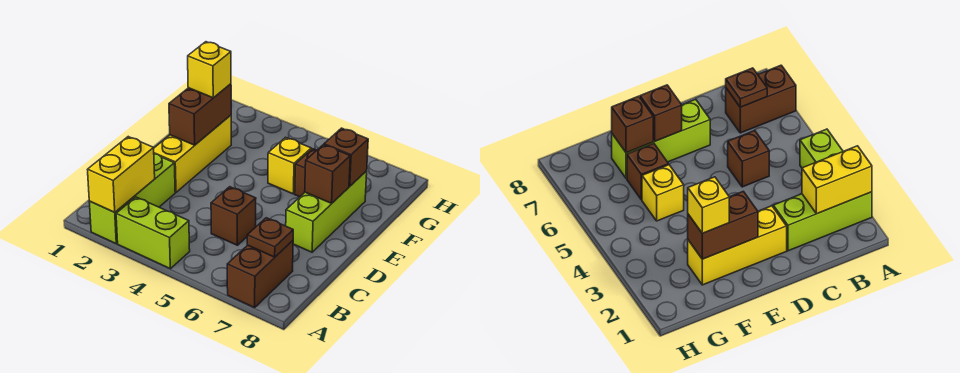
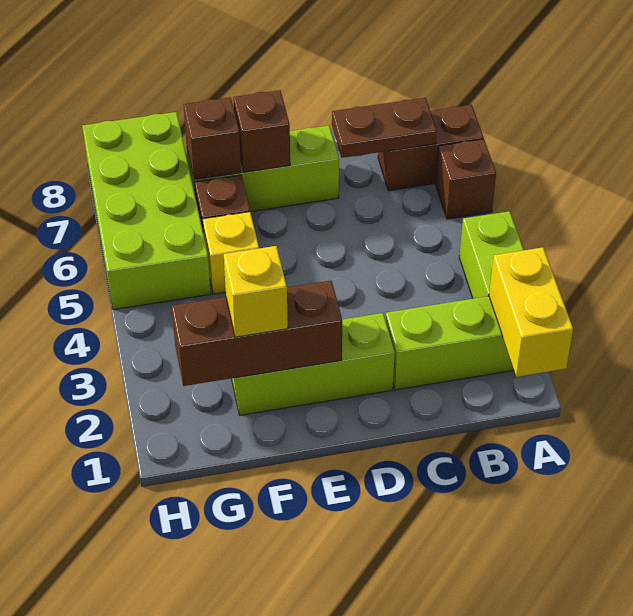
yellow brick A2:B2 level 2 -> yellow brick A1:A2 level 2
brown plate B7 level 2 -> brown plate B7:C7 level 2
brown brick C5 level 1 -> brown brick A6 level 1
yellow brick D2:F2 level 1 -> lime brick D2:F2 level 1
brown brick E2:F2 level 2 -> brown brick E2:G2 level 2
none -> lime brick G5:H8 level 1

